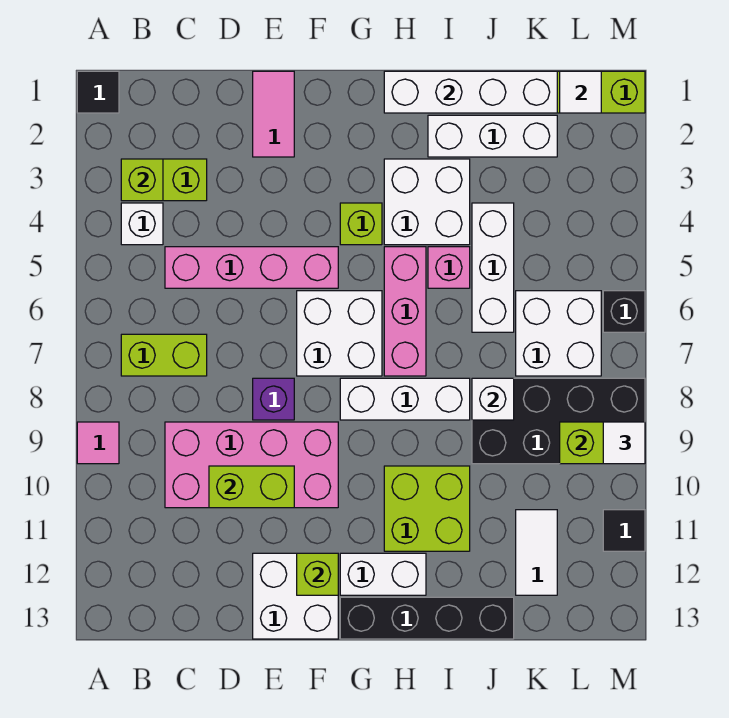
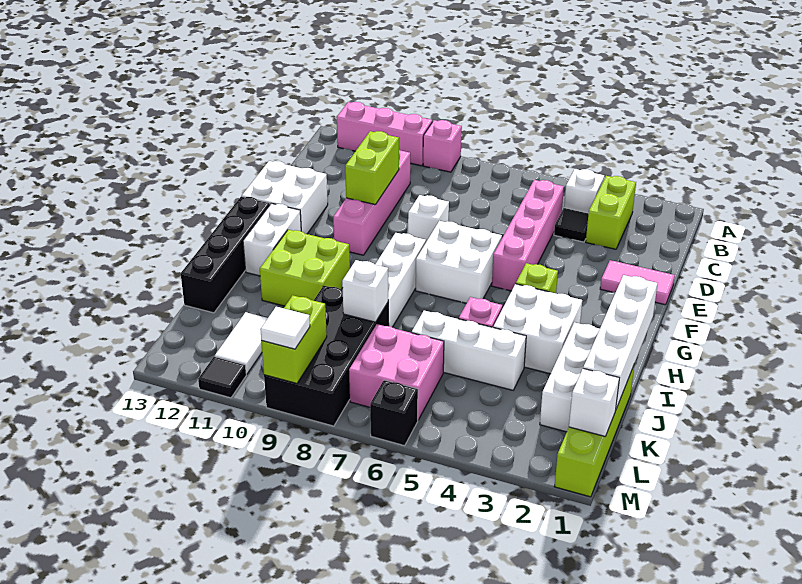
black tile A1 level 1 -> black tile C4 level 1
pink tile A9 level 1 -> pink brick A9 level 1
lime brick B3 level 2 -> none
lime brick B7:C7 level 1 -> none
pink brick C9:F10 level 1 -> pink brick C10:F10 level 1
purple brick E8 level 1 -> white brick E8 level 1
lime brick F12 level 2 -> none
pink brick H5:H7 level 1 -> pink brick A10:A12 level 1
white brick K6:L7 level 1 -> pink brick K6:L7 level 1
white tile K11:K12 level 1 -> white tile K11:L11 level 1
white tile L1 level 2 -> white brick L1 level 2

